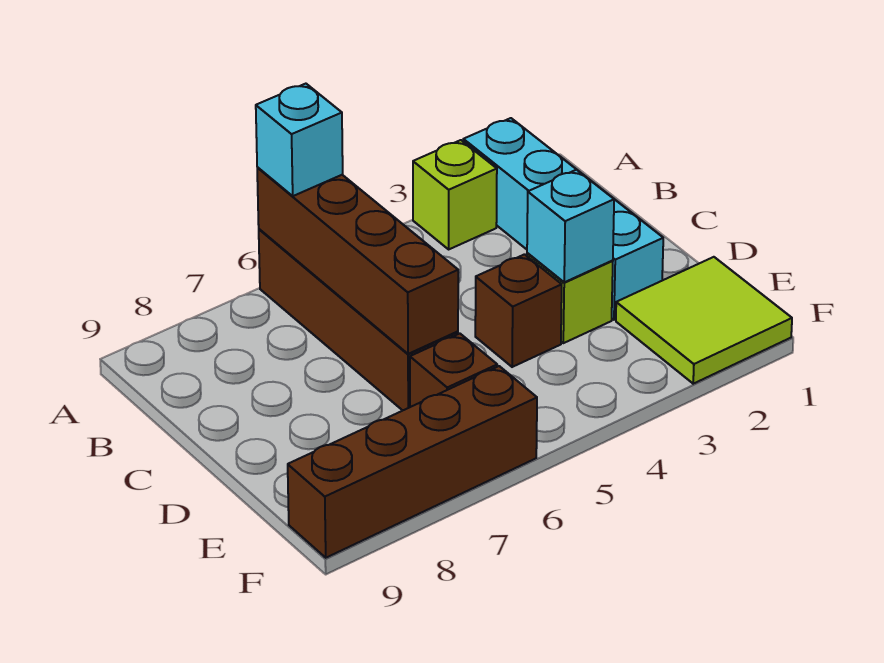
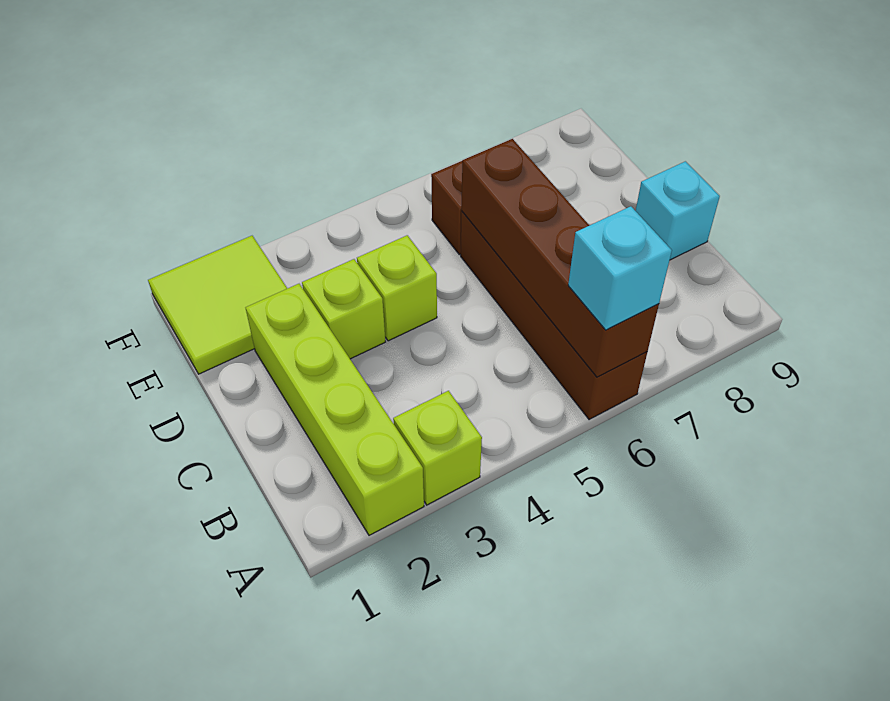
cyan brick A2:D2 level 1 -> lime brick A2:D2 level 1
cyan brick D3 level 2 -> cyan brick C9 level 1
brown brick D4 level 1 -> lime brick D4 level 1
brown brick F6:F9 level 1 -> none

